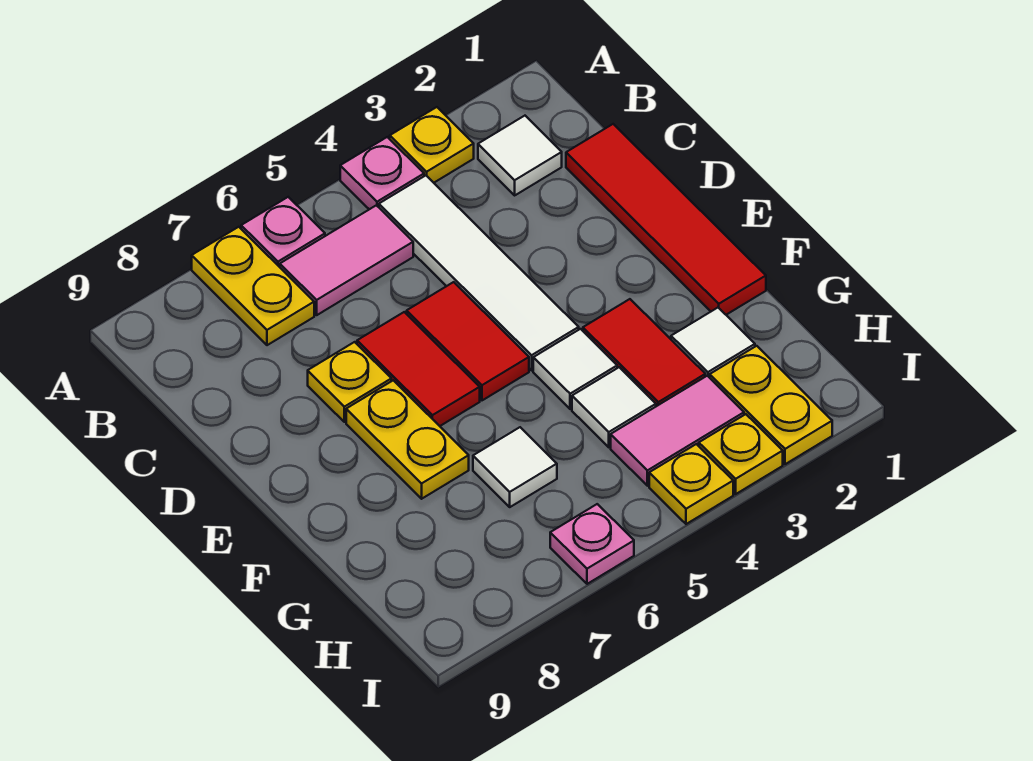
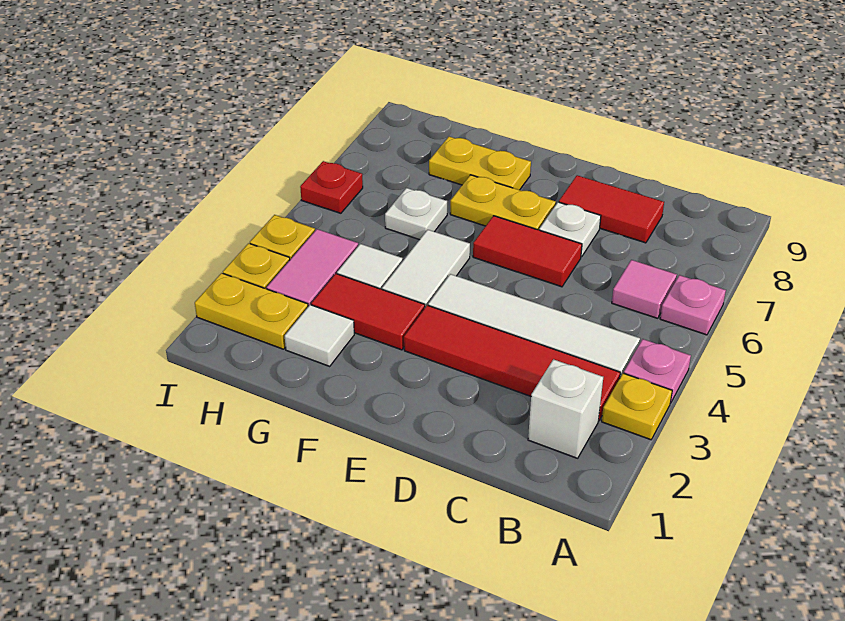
yellow plate A7:B7 level 1 -> yellow plate F8:G8 level 1
white tile B2 level 1 -> white brick B2 level 1
pink tile B5:B6 level 1 -> pink tile B6 level 1
red tile C1:F1 level 1 -> red tile B3:E3 level 1
red tile D5:E5 level 1 -> red tile C8:D8 level 1
yellow plate D7 level 1 -> white plate D7 level 1
white tile F4 level 1 -> white tile F4:F5 level 1
white tile G6 level 1 -> white plate G6 level 1
pink plate I6 level 1 -> red plate I6 level 1

